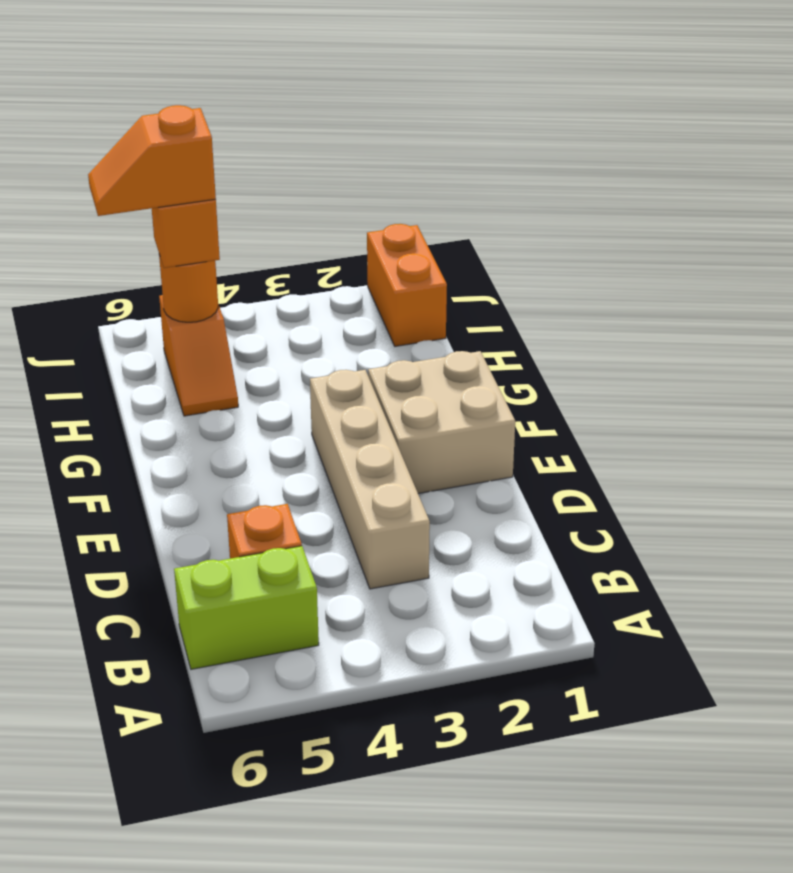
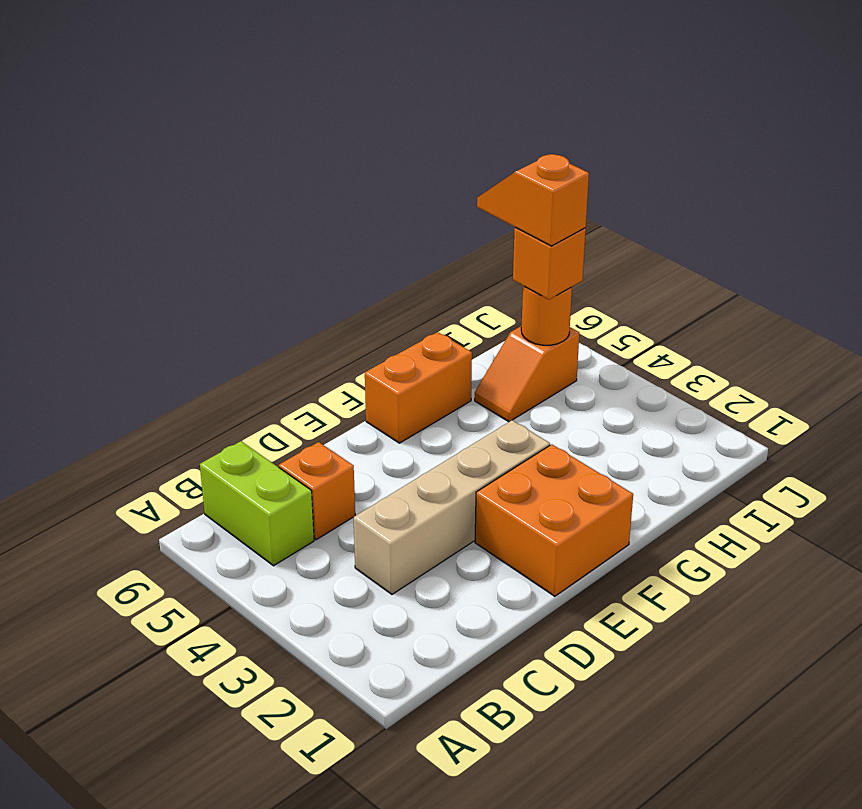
tan brick E1:F2 level 1 -> orange brick E1:F2 level 1
orange brick I1:J1 level 1 -> orange brick F6:G6 level 1

